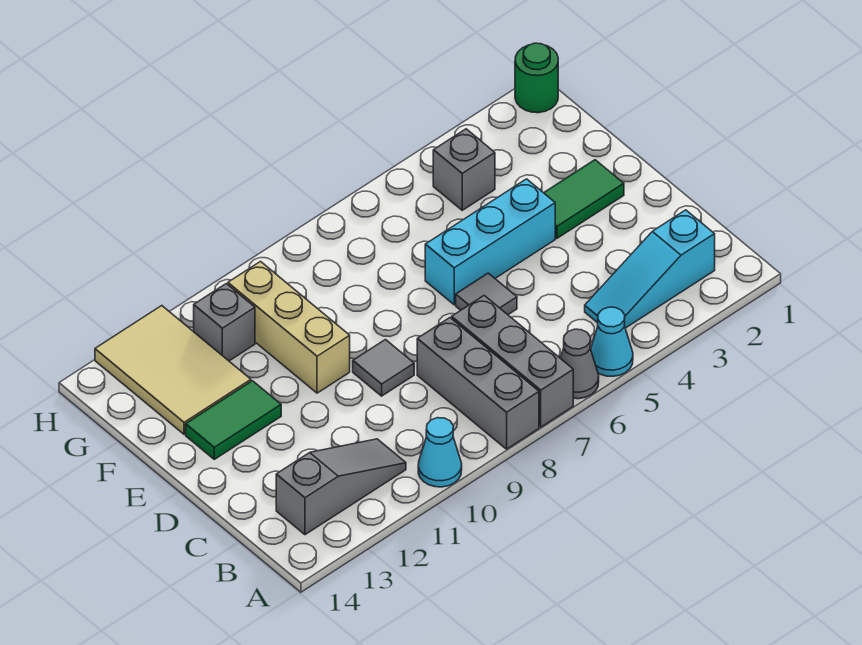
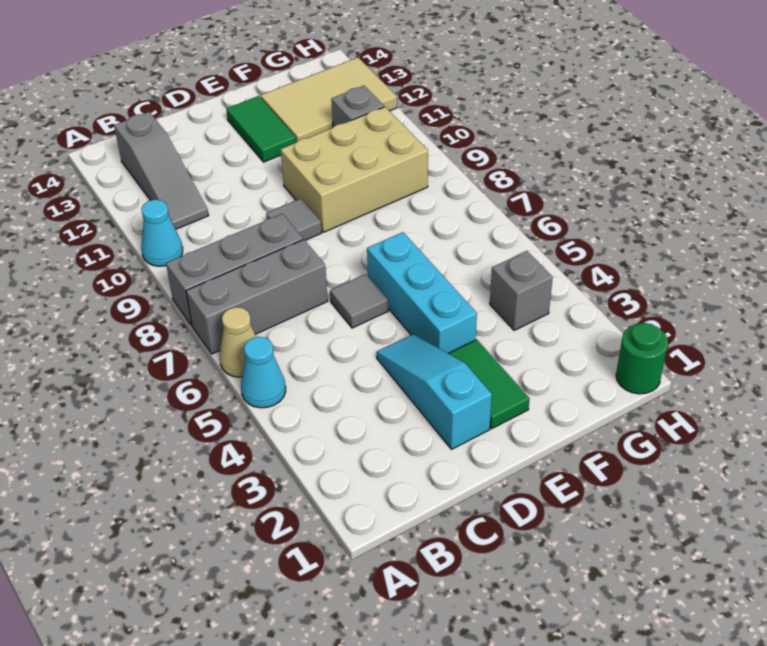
grey cone A6 level 1 -> tan cone A6 level 1
cyan slope B2:B4 level 1 top 2 -> cyan slope D2:D4 level 1 top 2
tan brick E10:G10 level 1 -> tan brick E9:G10 level 1

